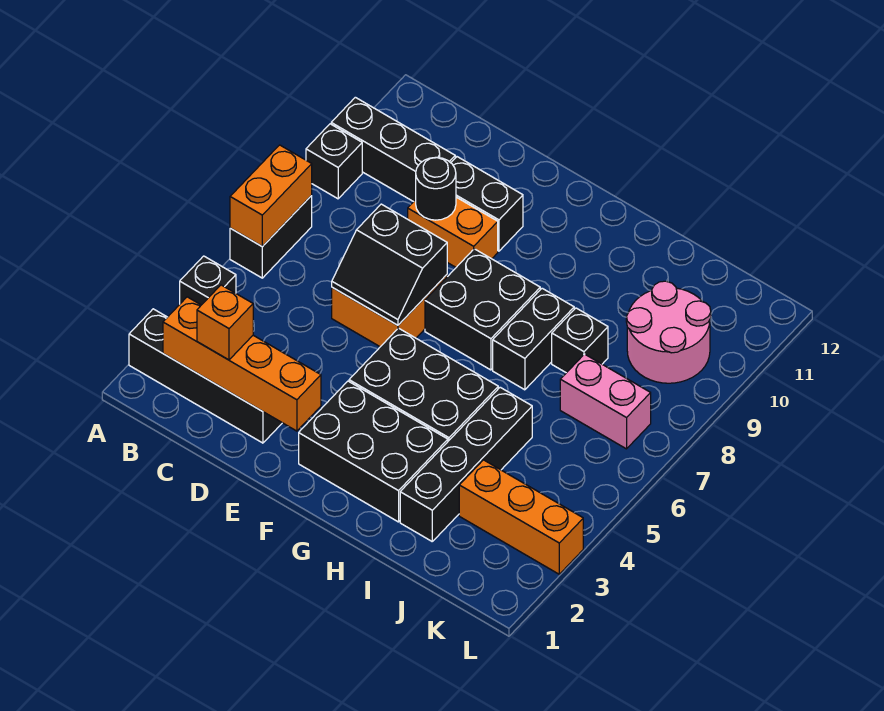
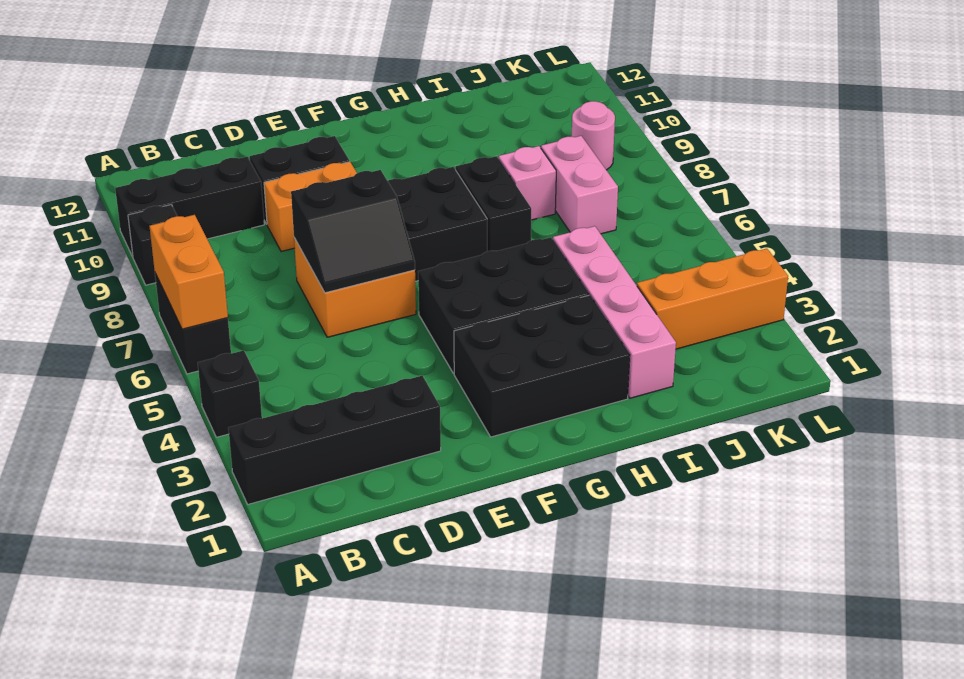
orange brick B2:E2 level 2 -> none
orange brick C2 level 3 -> none
black round brick D9 level 2 -> none
black brick I2:I5 level 1 -> pink brick I2:I5 level 1
black brick I8 level 1 -> pink brick I8 level 1
pink brick J7:K7 level 1 -> pink brick J7:J8 level 1
pink round brick J9:K10 level 1 -> pink round brick K9 level 1

